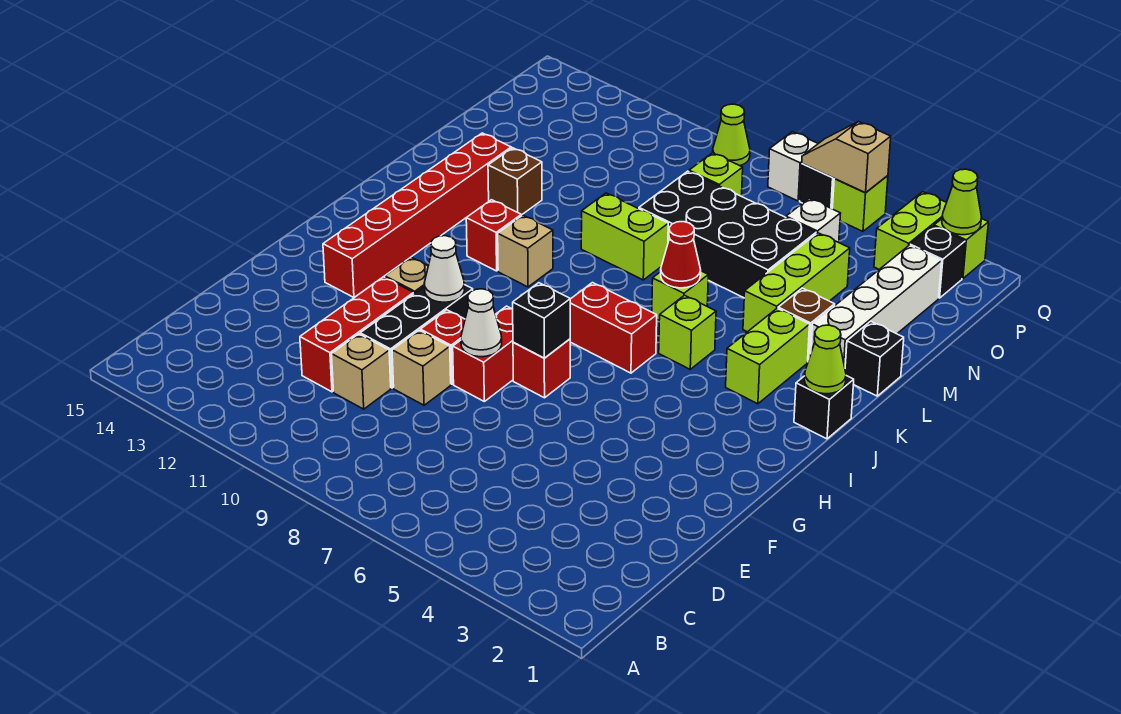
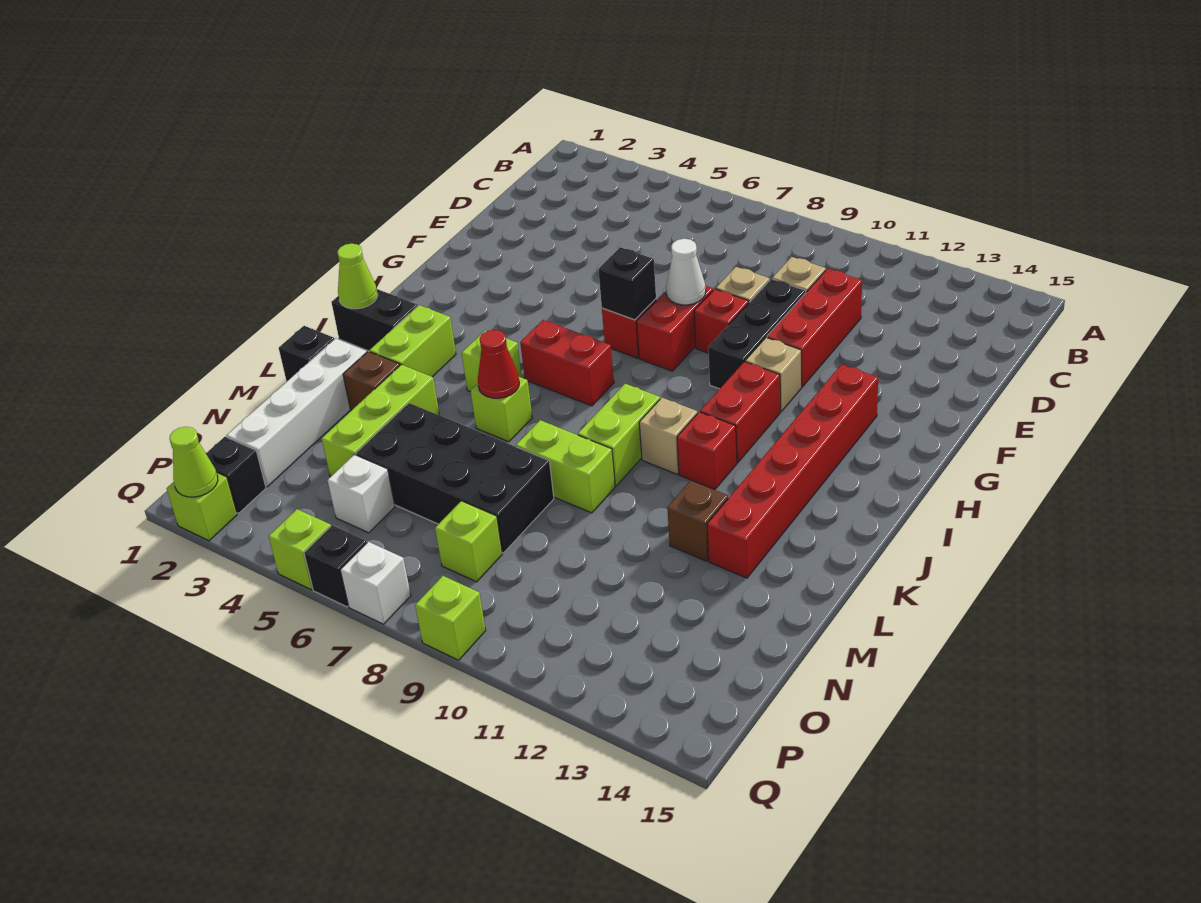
white cone G10 level 2 -> none
none -> red brick H11:I11 level 1
black brick J1 level 1 -> black brick J1:J2 level 1
lime brick P3:Q3 level 1 -> lime brick J9:K9 level 1
tan slope Q5:Q6 level 2 top 5 -> none
lime cone Q9 level 1 -> lime brick Q9 level 1

